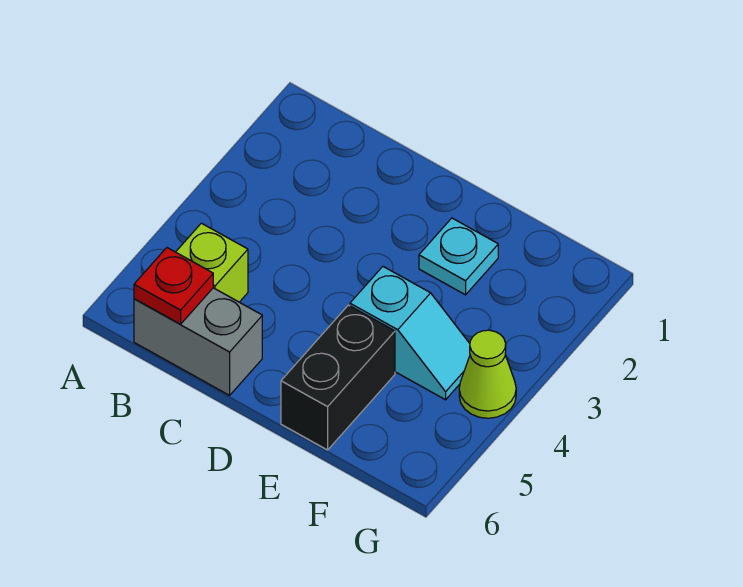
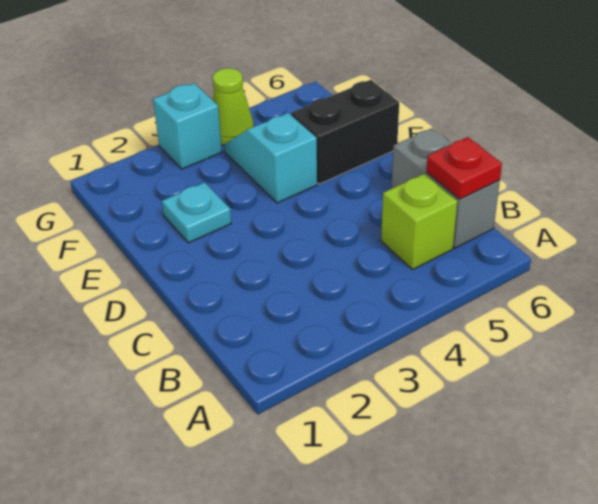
none -> cyan brick G3 level 1

